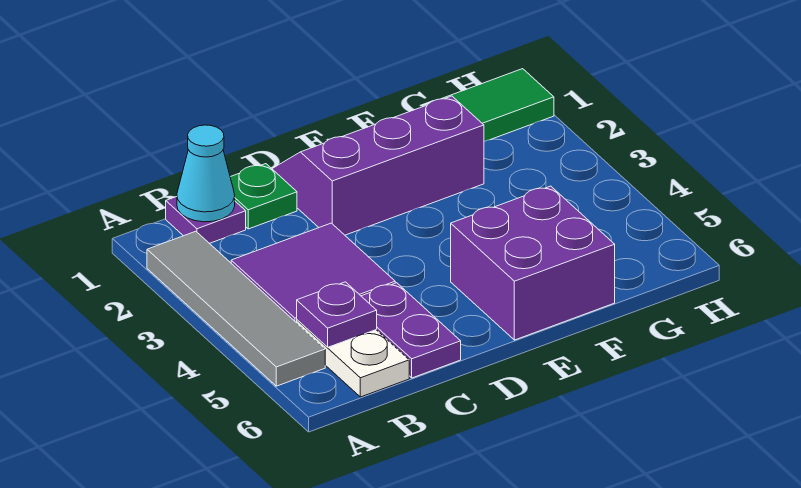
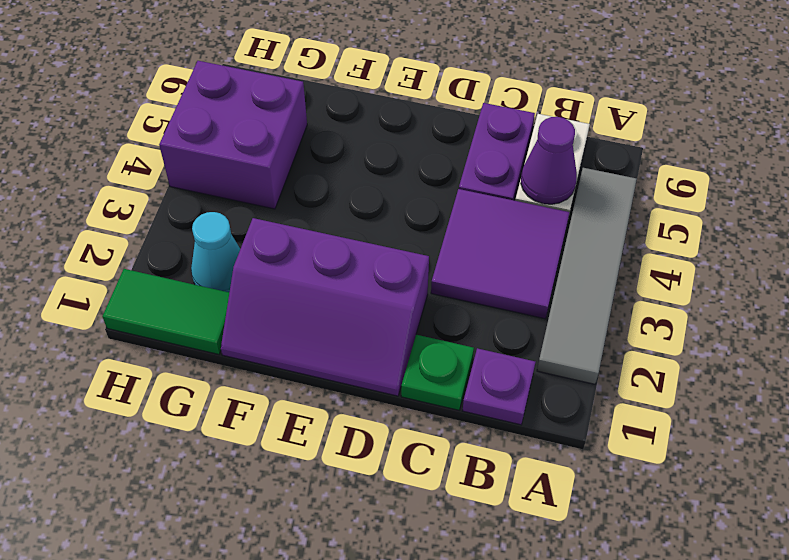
cyan cone B1 level 2 -> cyan cone G2 level 1
purple plate B5 level 2 -> purple cone B5 level 2
purple brick E5:F6 level 1 -> purple brick G4:H5 level 1

